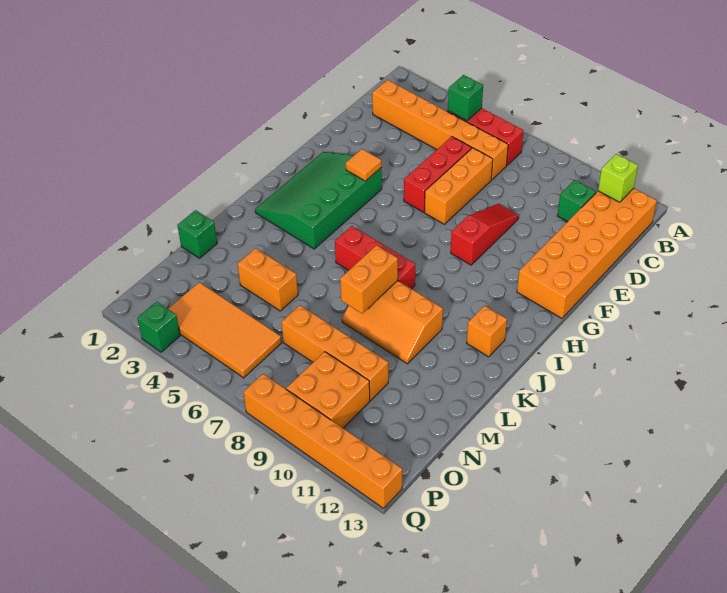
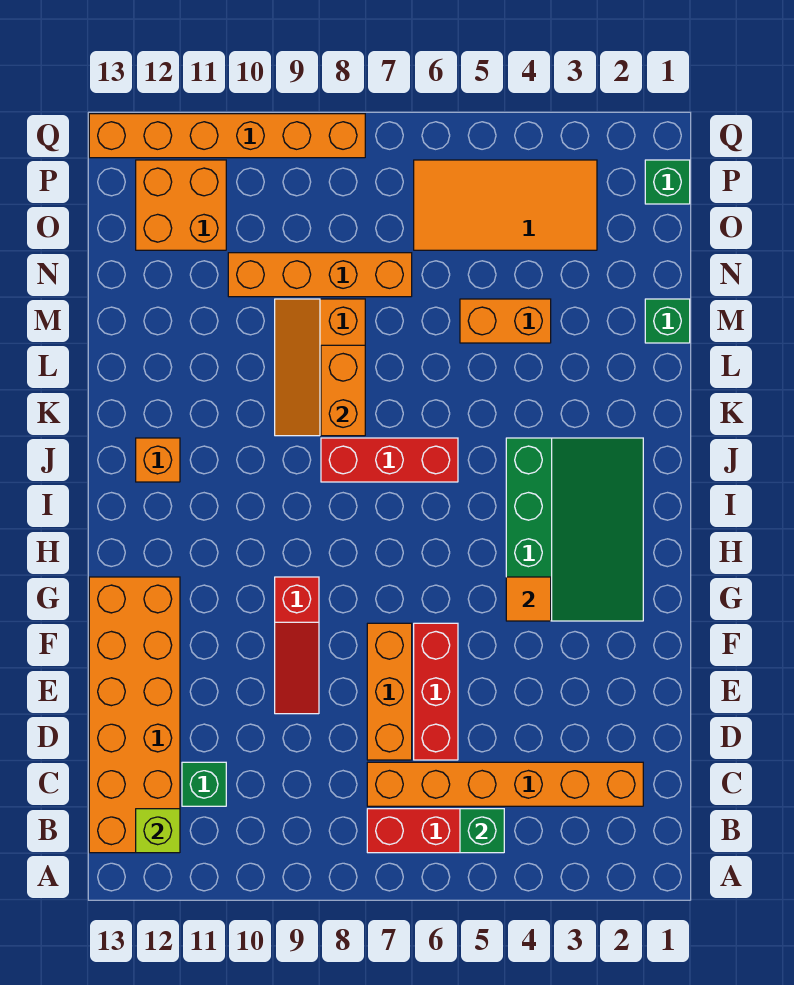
orange slope K8:L10 level 1 top K -> orange slope K8:M9 level 1 top 8
orange brick O9:P10 level 1 -> orange brick O11:P12 level 1
green brick Q3 level 1 -> green brick P1 level 1

